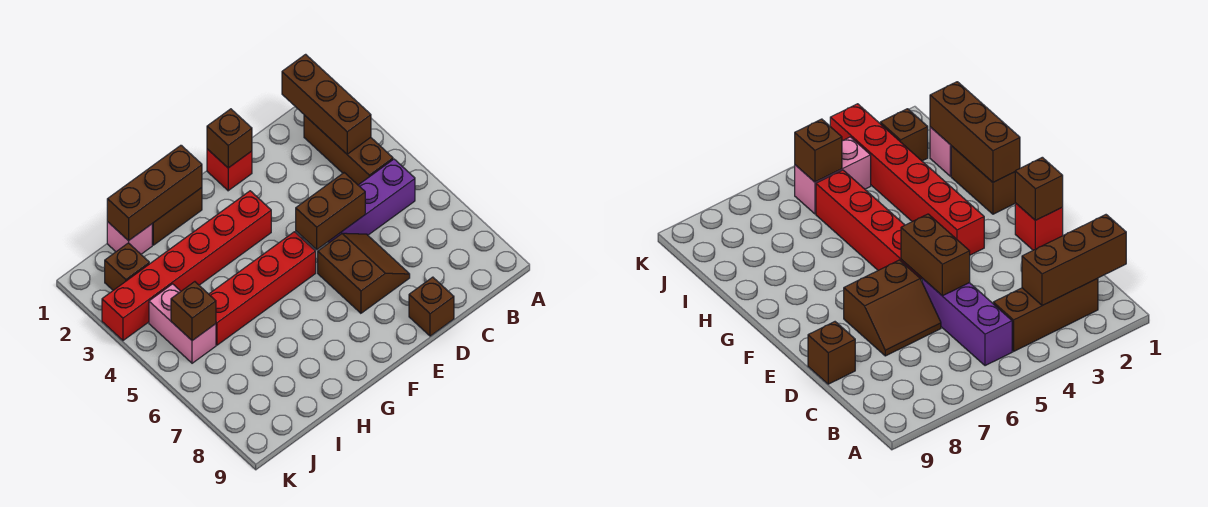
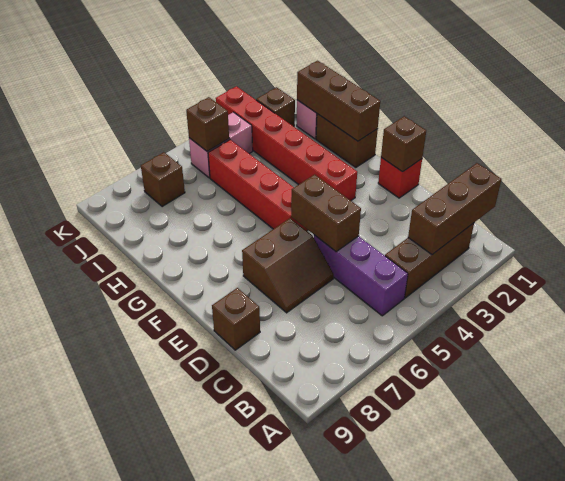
none -> brown brick J7 level 1

